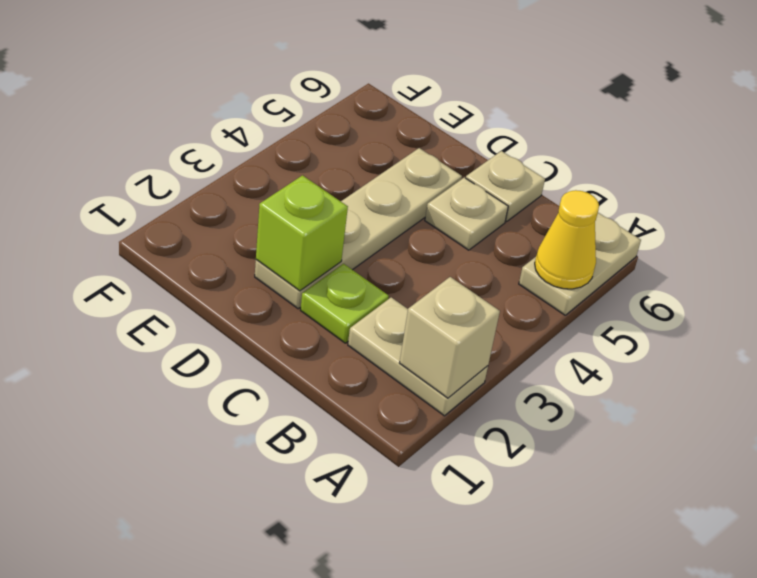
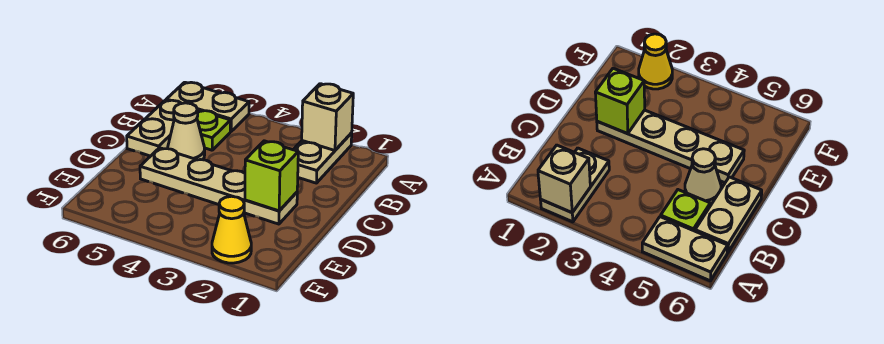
yellow cone A5 level 2 -> yellow cone F2 level 1
lime plate C2 level 1 -> lime plate B5 level 1
tan plate C5 level 1 -> tan cone C5 level 1
tan plate C6 level 1 -> tan plate B6:C6 level 1

